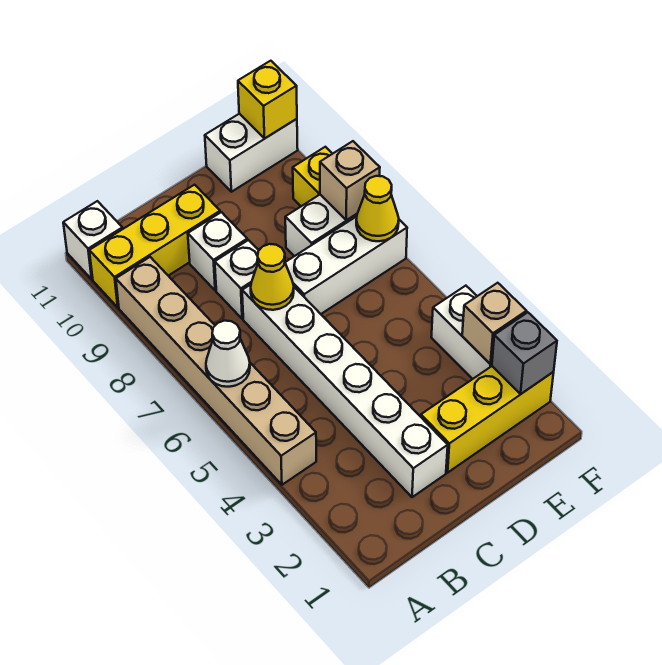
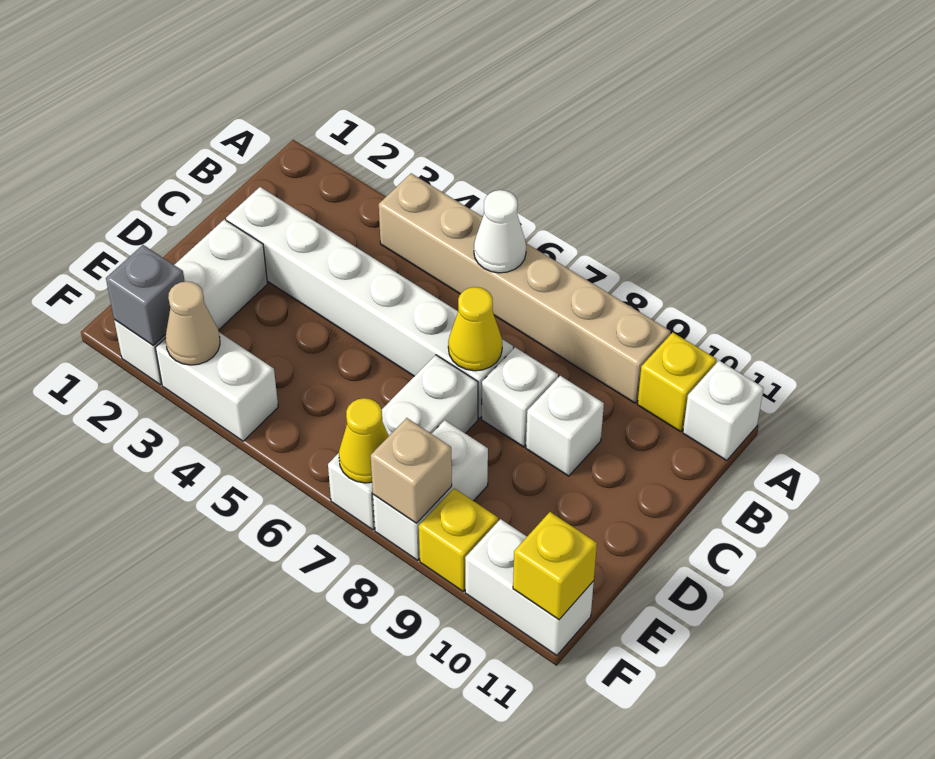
yellow brick A10:C10 level 1 -> yellow brick A10 level 1
yellow brick D2:F2 level 1 -> white brick D2:F2 level 1
white brick E11:F11 level 1 -> white brick F10:F11 level 1
tan brick F3 level 2 -> tan cone F3 level 2

